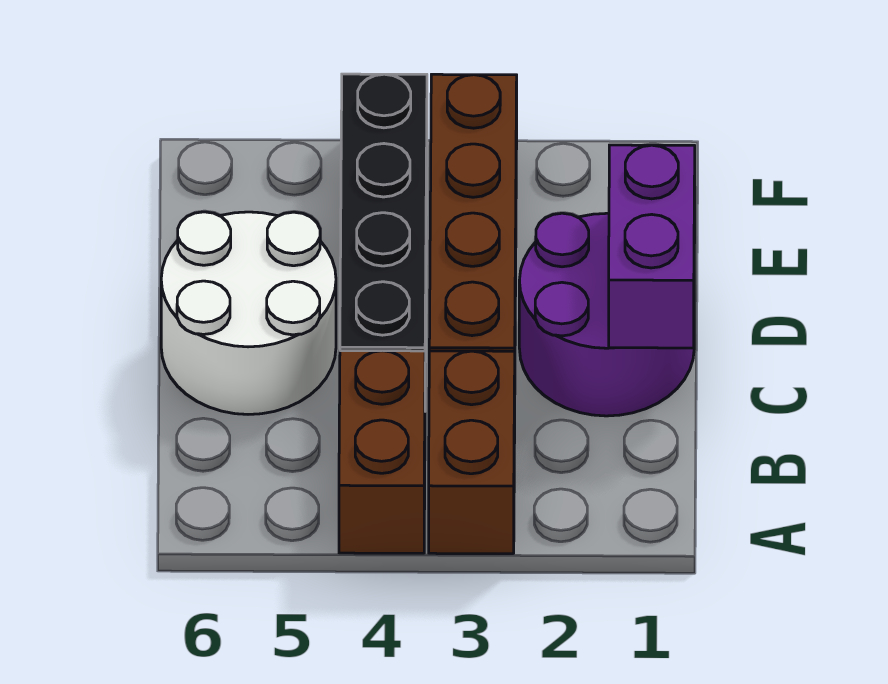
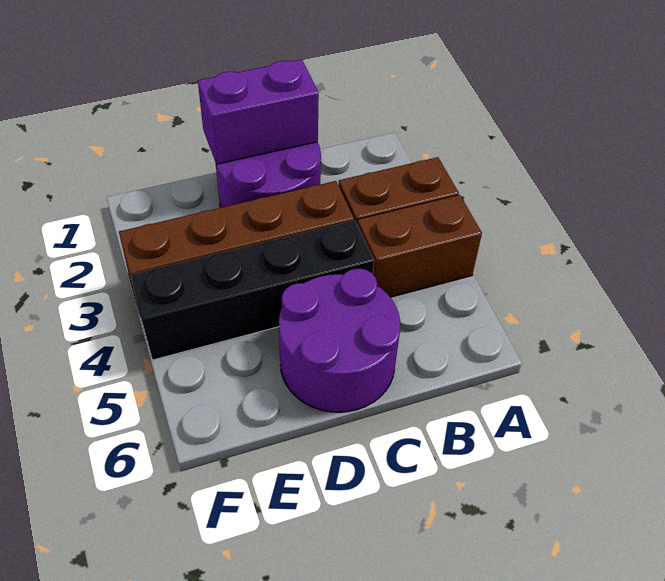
white round brick C5:D6 level 1 -> purple round brick C5:D6 level 1

